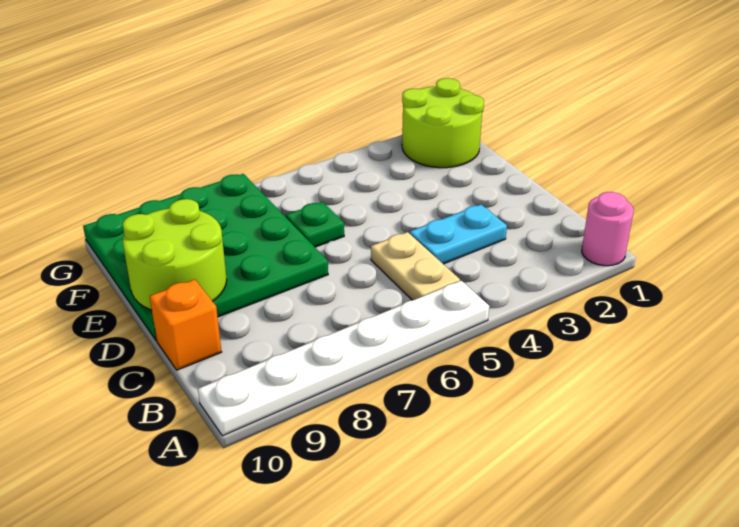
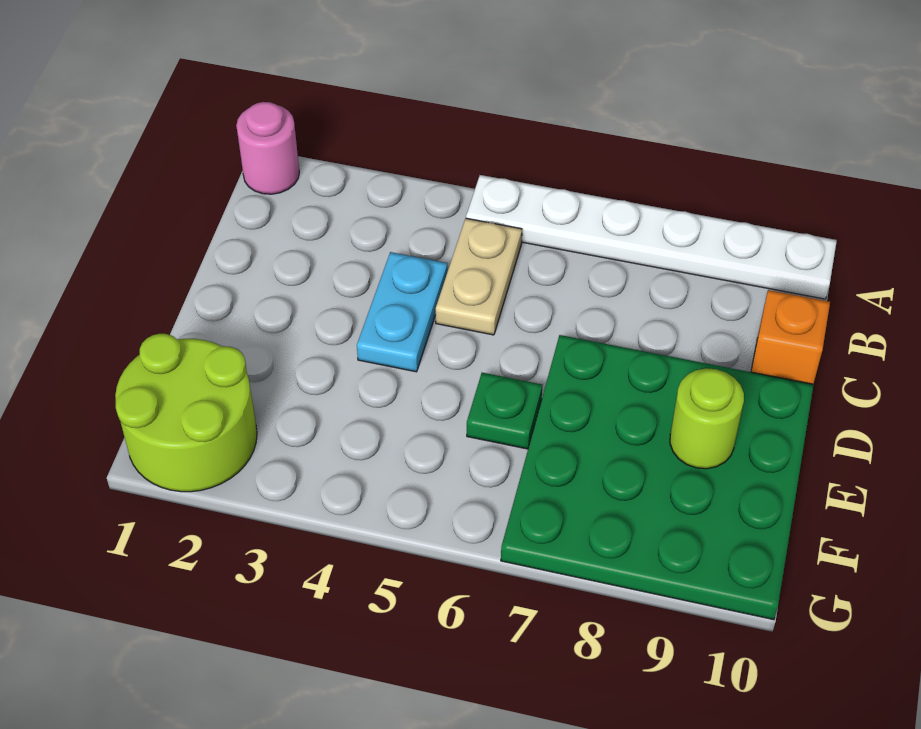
cyan plate C3:C4 level 1 -> cyan plate C4:D4 level 1
lime round brick D9:E10 level 2 -> lime round brick E9 level 2

